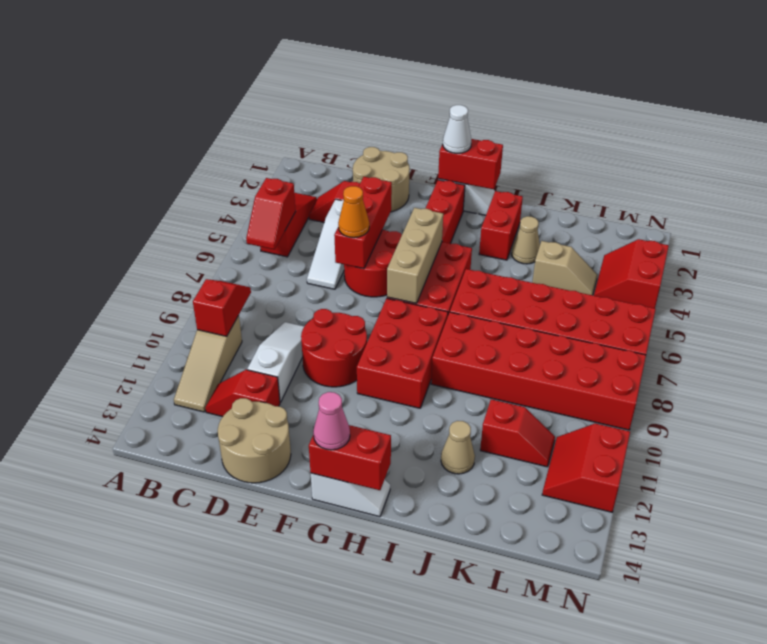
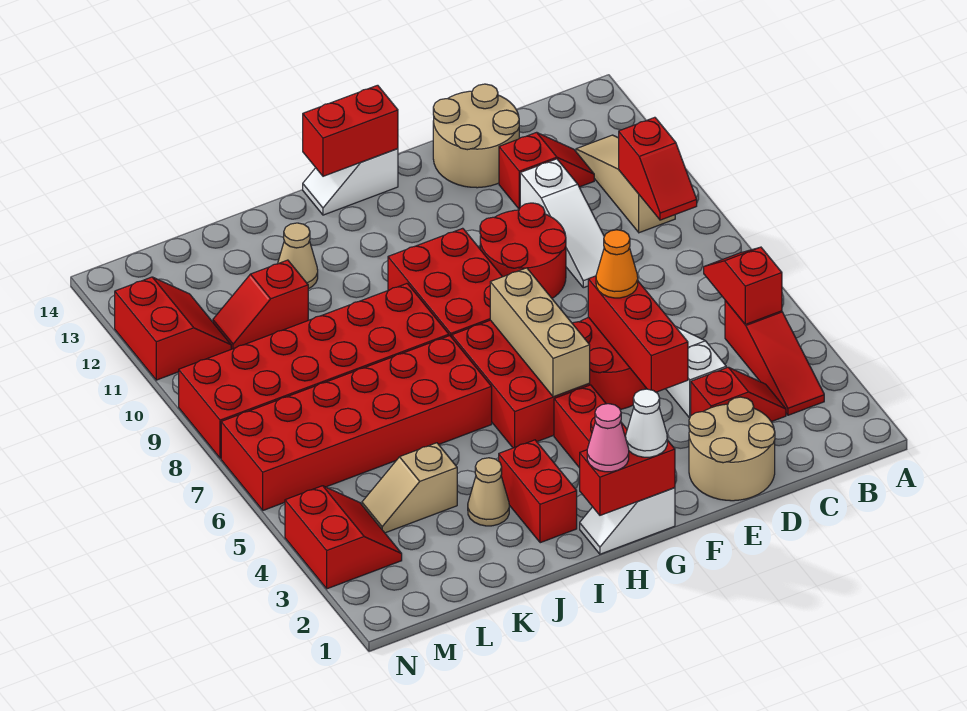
pink cone G14 level 3 -> pink cone H1 level 3

